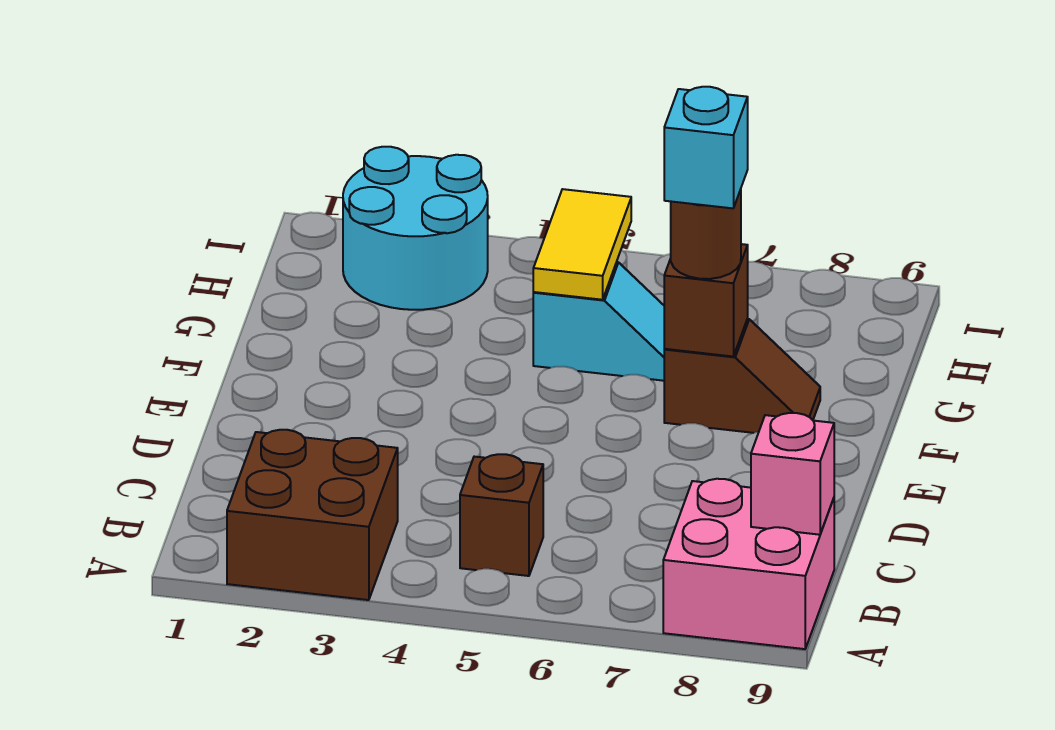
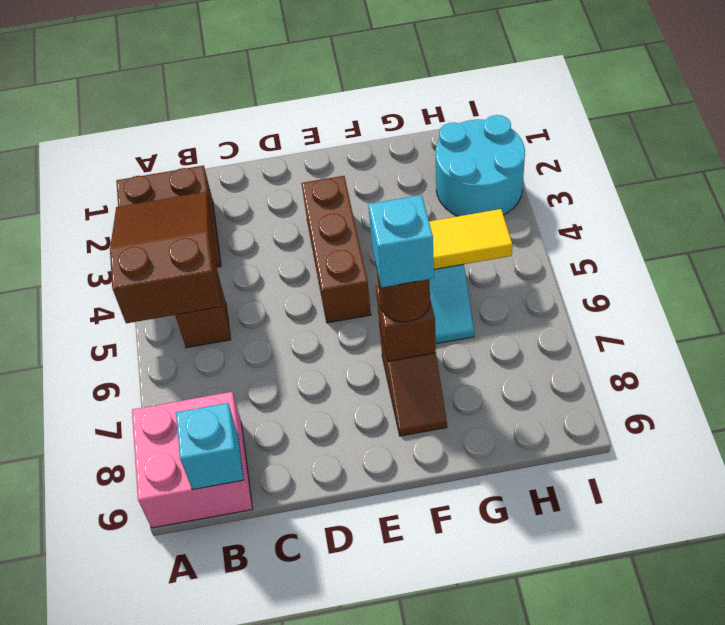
none -> brown slope A3:B5 level 2 top 5
pink brick B9 level 2 -> cyan brick B9 level 2
none -> brown brick E3:E5 level 1

